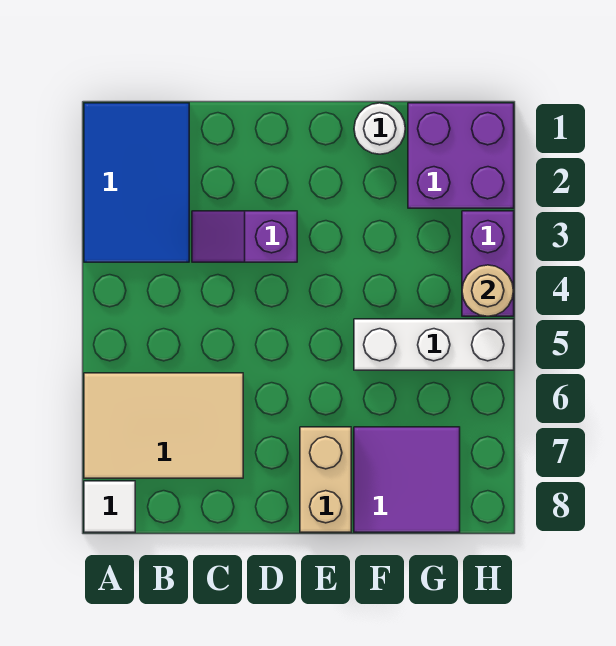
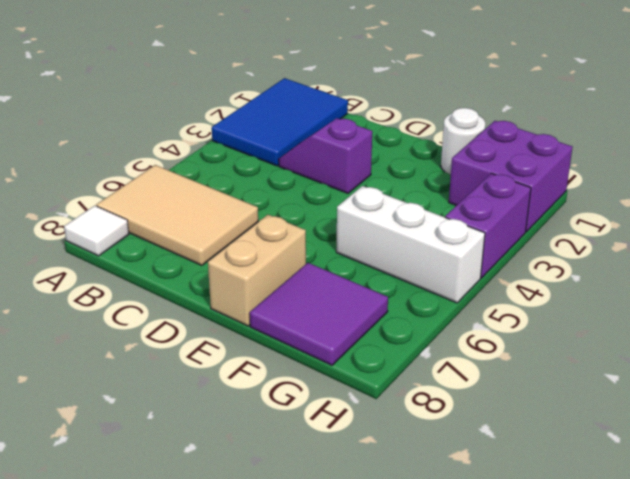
tan round brick H4 level 2 -> none

